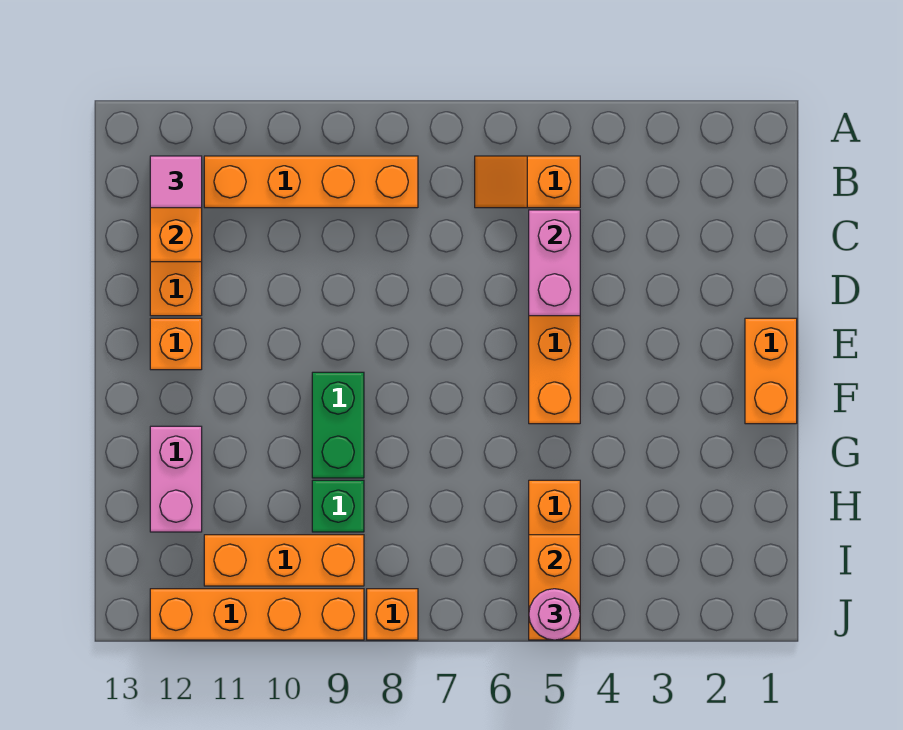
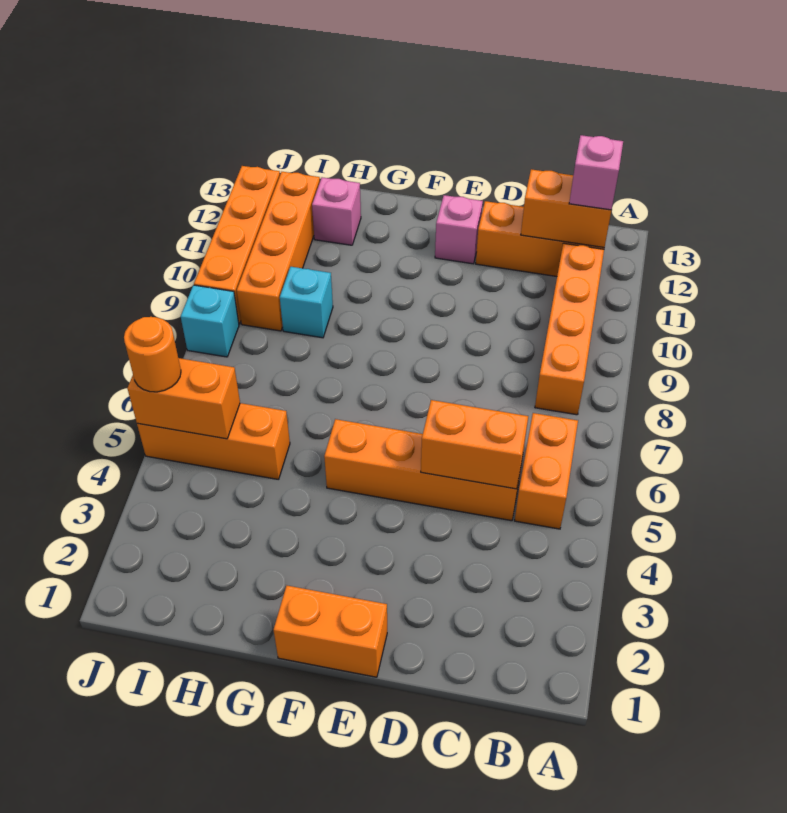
orange slope B5:B6 level 1 top 5 -> orange brick B5:B6 level 1
pink tile B12 level 3 -> pink brick B12 level 3
pink brick C5:D5 level 2 -> orange brick C5:D5 level 2
orange brick E12 level 1 -> pink brick E12 level 1
green brick F9:G9 level 1 -> none
pink brick G12:H12 level 1 -> pink brick H12 level 1
green brick H9 level 1 -> cyan brick H9 level 1
orange brick I9:I11 level 1 -> orange brick I9:I12 level 1
pink round brick J5 level 3 -> orange round brick J5 level 3
orange brick J8 level 1 -> cyan brick J8 level 1

